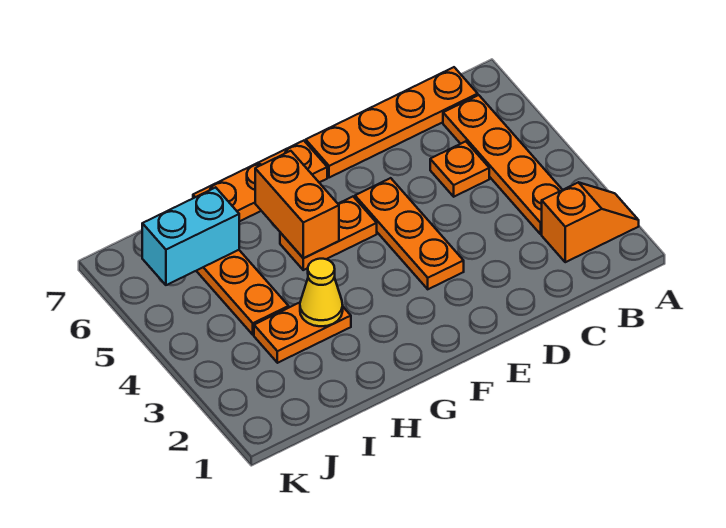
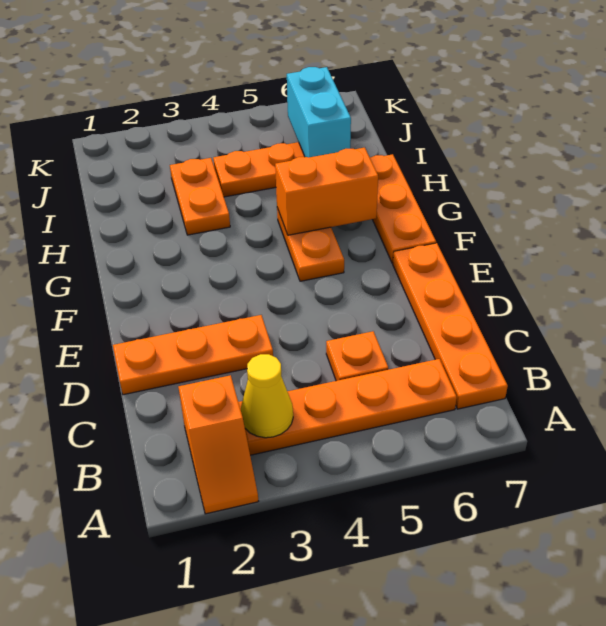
orange plate E3:E5 level 1 -> orange plate D1:D3 level 1
yellow cone H3 level 2 -> yellow cone B3 level 2

